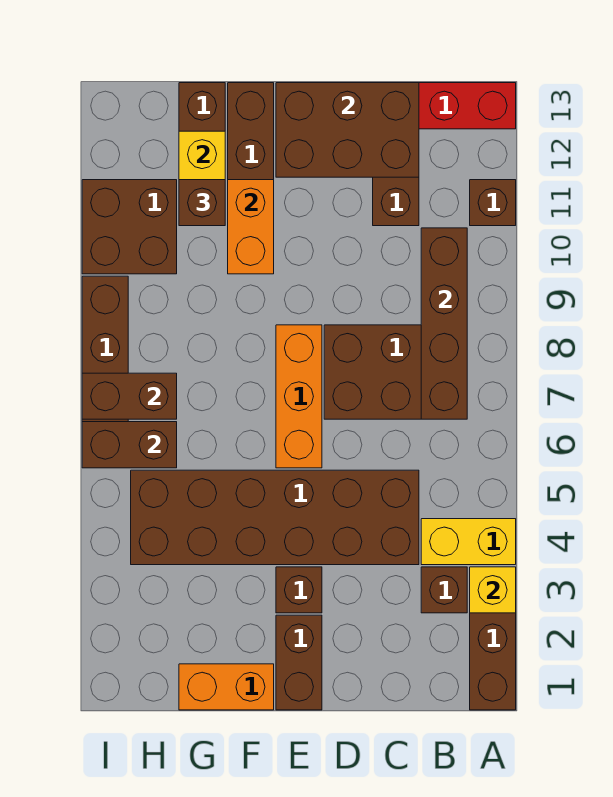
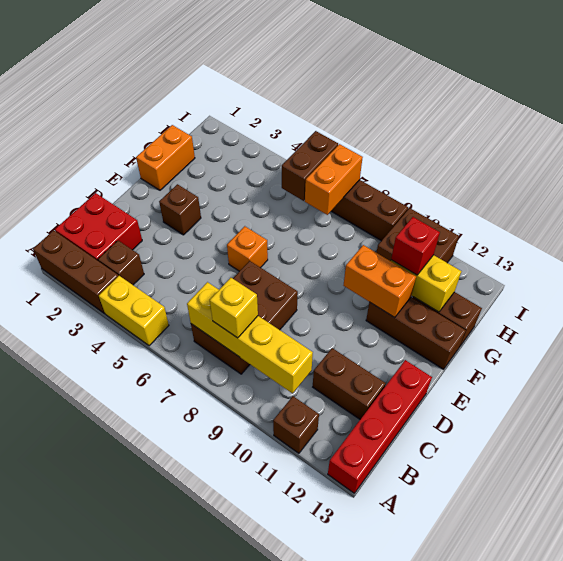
yellow brick A3 level 2 -> yellow brick B8 level 3
yellow brick A4:B4 level 1 -> yellow brick A4:A5 level 1
none -> red brick B1:C2 level 1
brown brick B7:B10 level 2 -> yellow brick B7:B10 level 2
brown brick C4:H5 level 1 -> none
brown brick C12:E13 level 2 -> none
brown brick E1:E2 level 1 -> none
orange brick E6:E8 level 1 -> orange brick E6 level 1
brown brick G11 level 3 -> red brick G11 level 3
brown brick H7:I7 level 2 -> orange brick H7:I7 level 2

